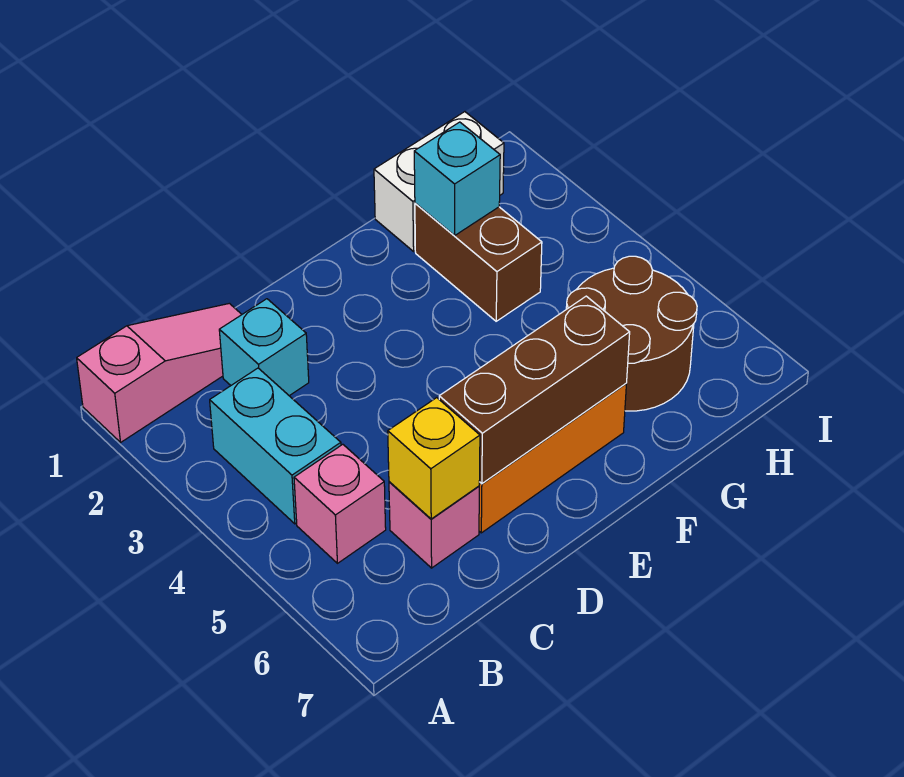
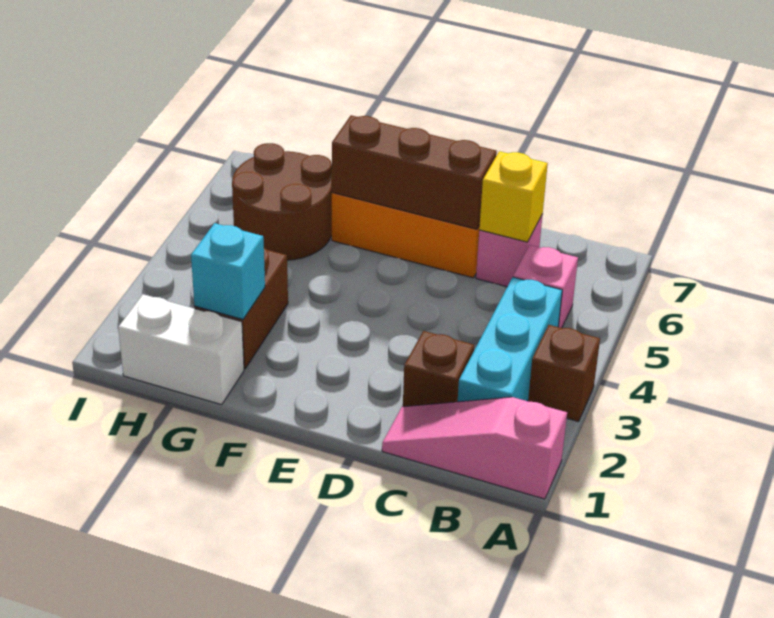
none -> brown brick A3 level 1
cyan brick B3:B4 level 1 -> cyan brick B2:B4 level 1
cyan brick C2 level 1 -> brown brick C2 level 1

